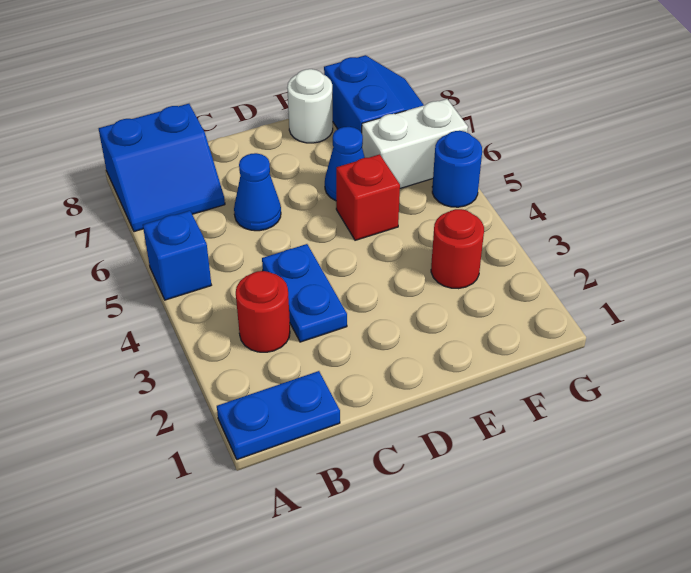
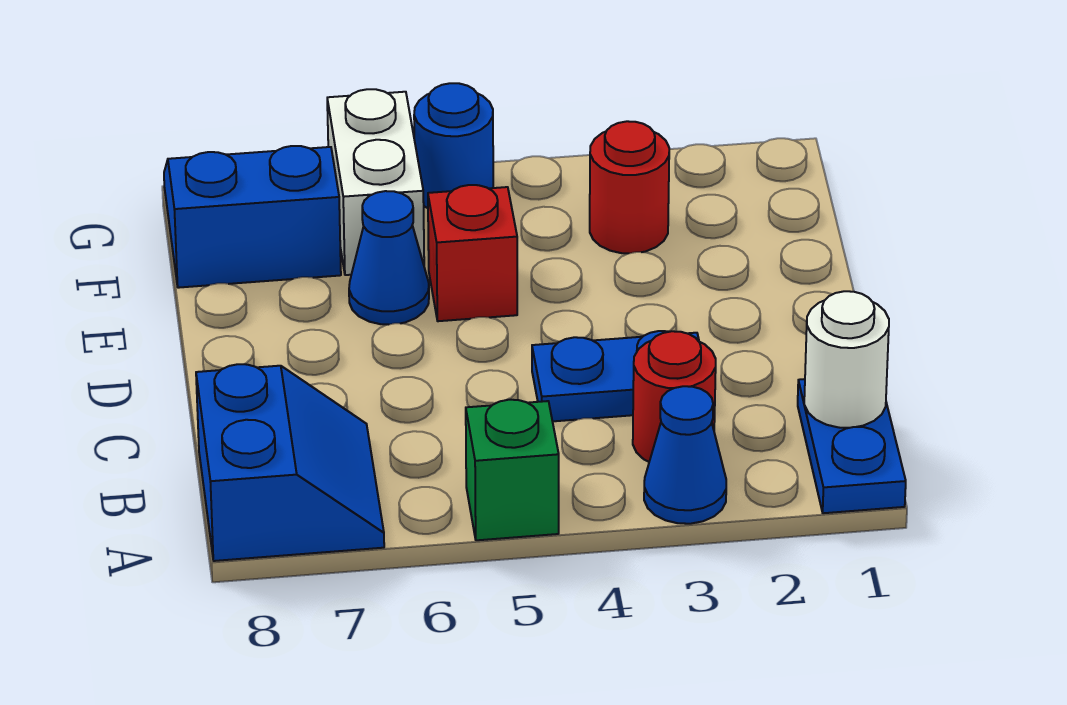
blue brick A5 level 1 -> green brick A5 level 1
blue cone C6 level 1 -> blue cone A3 level 1
white round brick E8 level 1 -> white round brick B1 level 2

